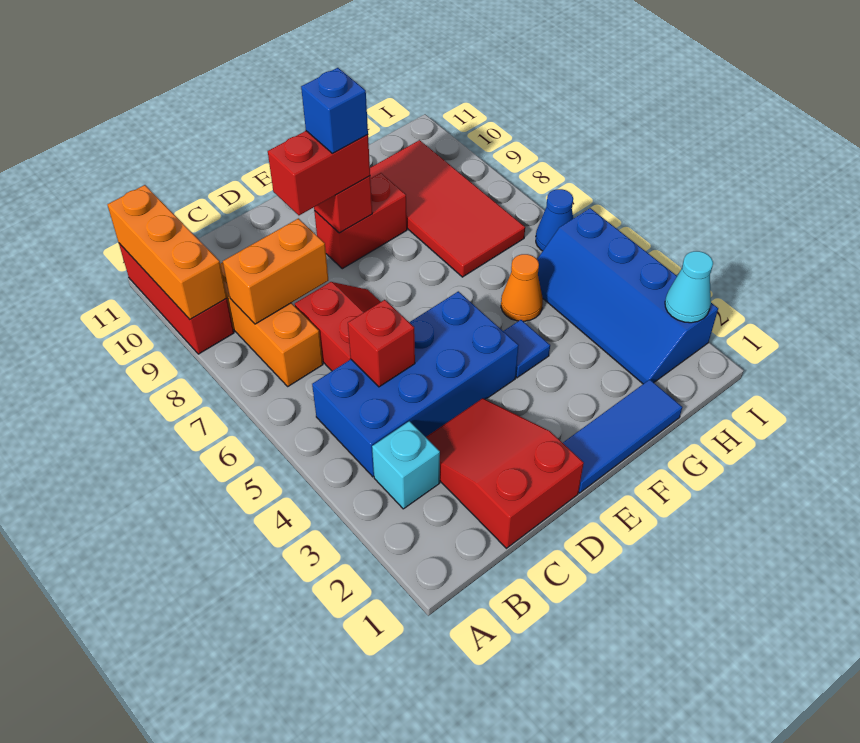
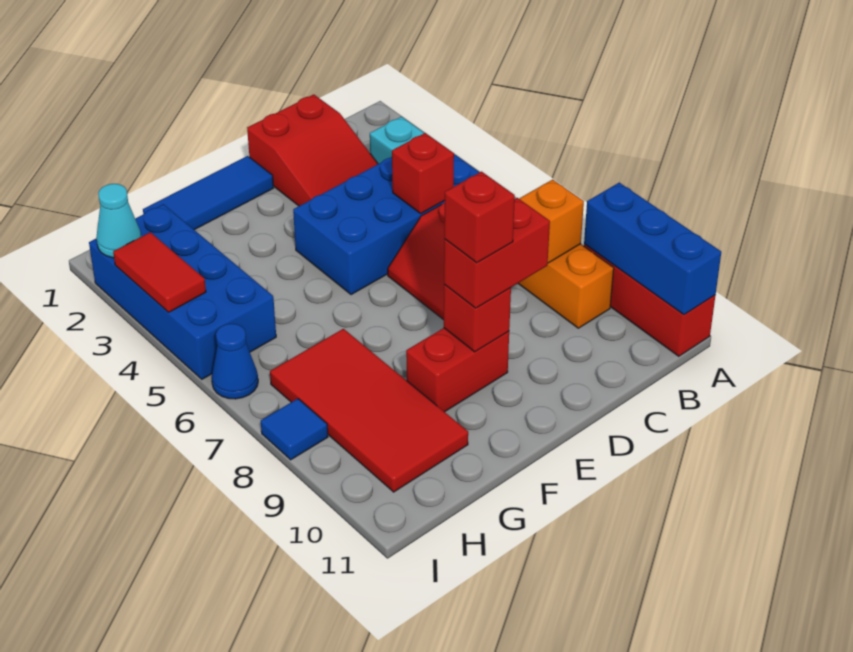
orange brick A9:A11 level 2 -> blue brick A9:A11 level 2
blue brick E9 level 4 -> red brick E9 level 4
blue tile F4 level 1 -> blue tile I8 level 1
orange cone G5 level 1 -> none
blue slope H2:I5 level 1 top I -> blue brick H2:I5 level 1
none -> red tile I3:I4 level 2

